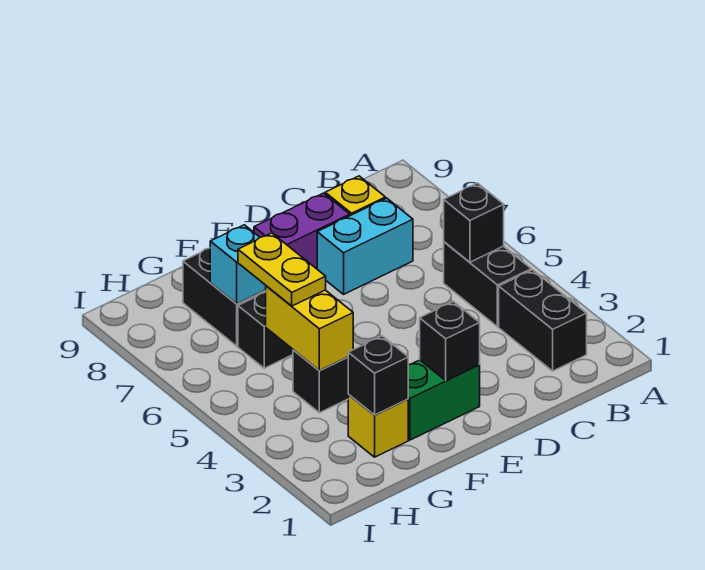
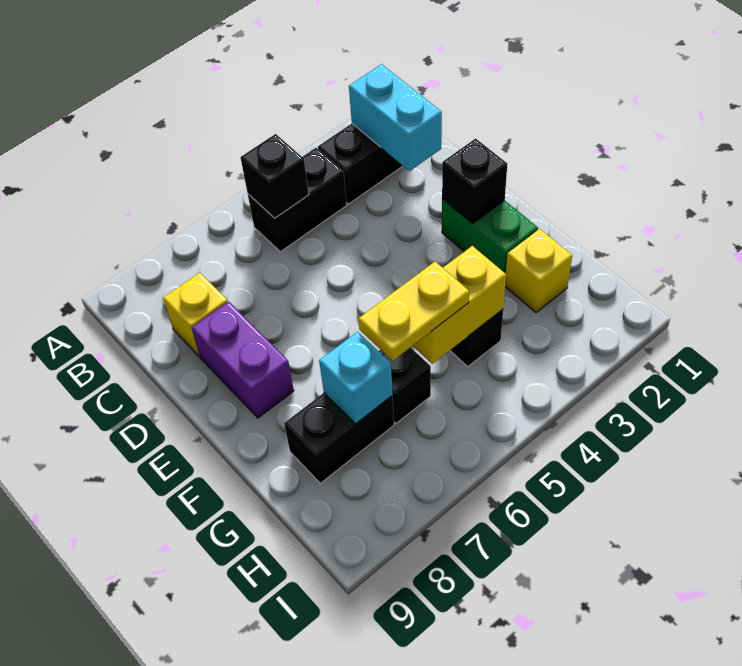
cyan brick C7:D7 level 1 -> cyan brick B2:C2 level 2
black brick G2 level 2 -> none

